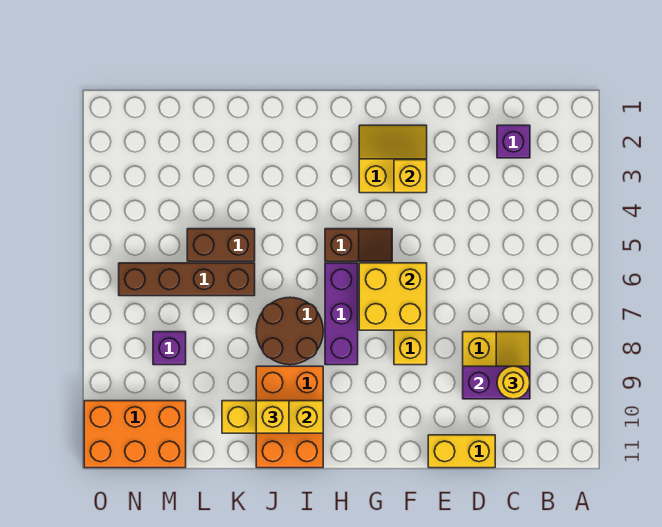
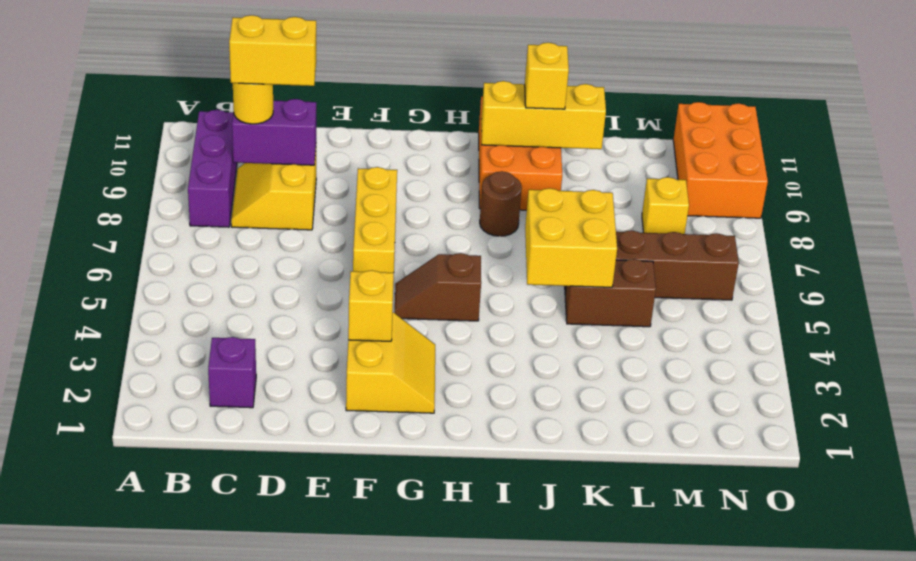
yellow brick D11:E11 level 1 -> yellow brick C9:D9 level 4
yellow slope F2:G3 level 1 top 3 -> yellow slope F2:G3 level 1 top F
yellow brick F6:G7 level 2 -> yellow brick J5:K6 level 2
purple brick H6:H8 level 1 -> purple brick B8:B10 level 1
brown round brick I7:J8 level 1 -> brown round brick I8 level 1
purple brick M8 level 1 -> yellow brick M8 level 1
orange brick M10:O11 level 1 -> orange brick N9:O11 level 1

